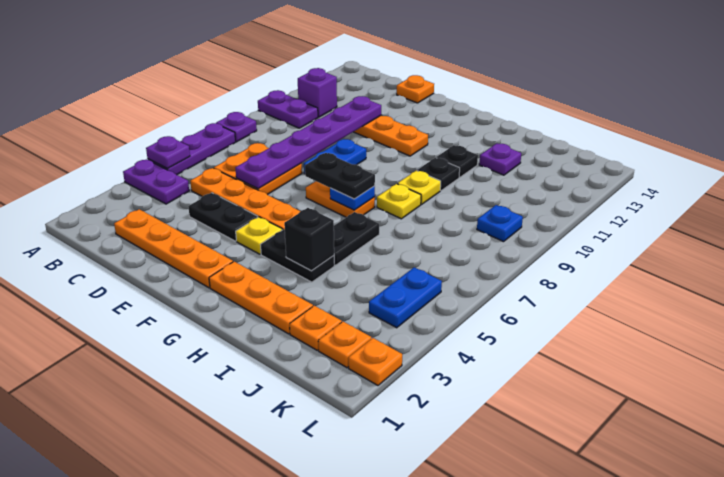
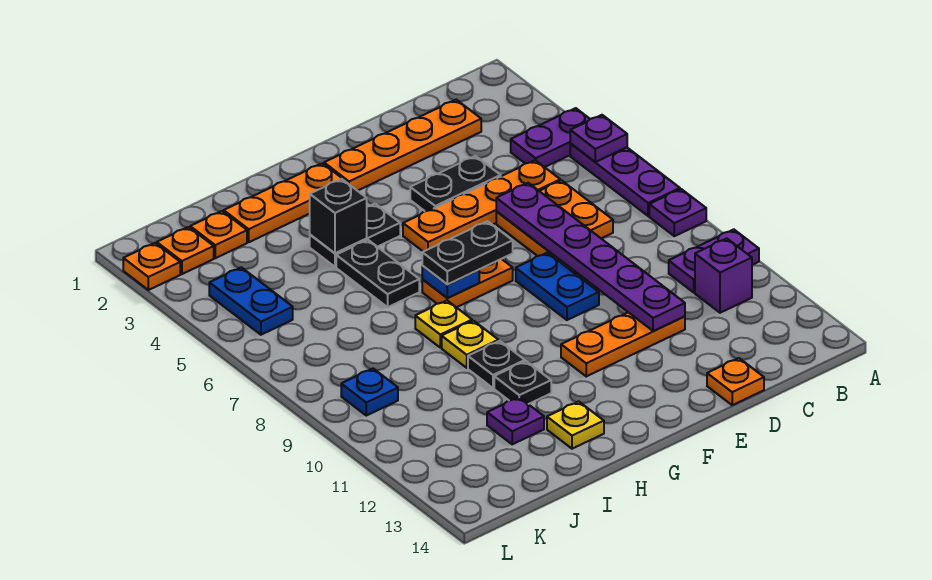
yellow plate F4 level 1 -> yellow plate H13 level 1

